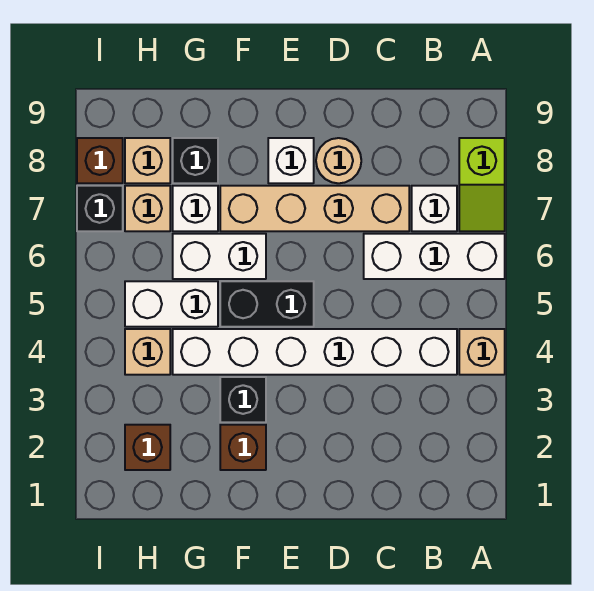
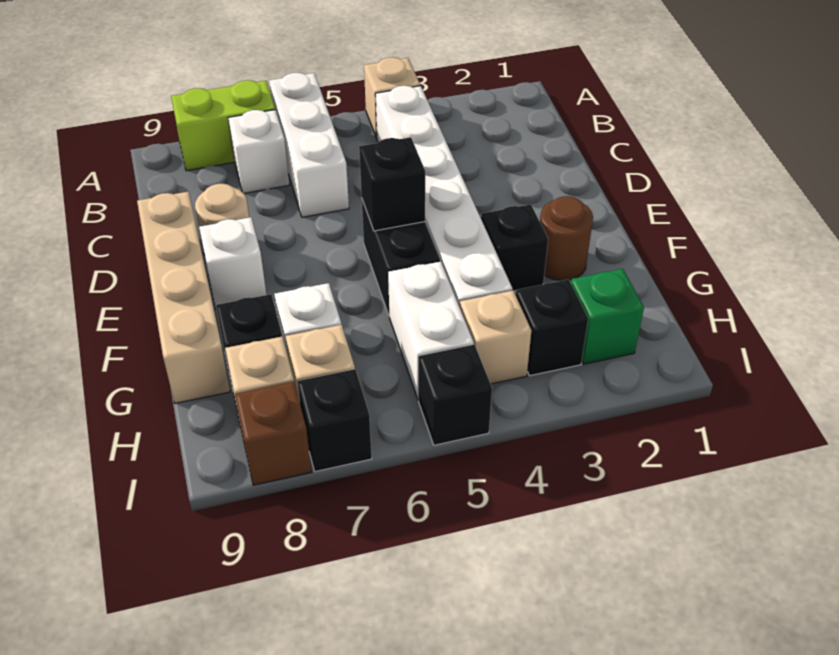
lime slope A7:A8 level 1 top 8 -> lime brick A7:A8 level 1
tan brick C7:F7 level 1 -> tan brick D9:G9 level 1
none -> black brick E5 level 2
brown brick F2 level 1 -> brown round brick F2 level 1
white brick F6:G6 level 1 -> none
brown brick H2 level 1 -> green brick H2 level 1
none -> black brick H3 level 1
none -> black brick I5 level 1

